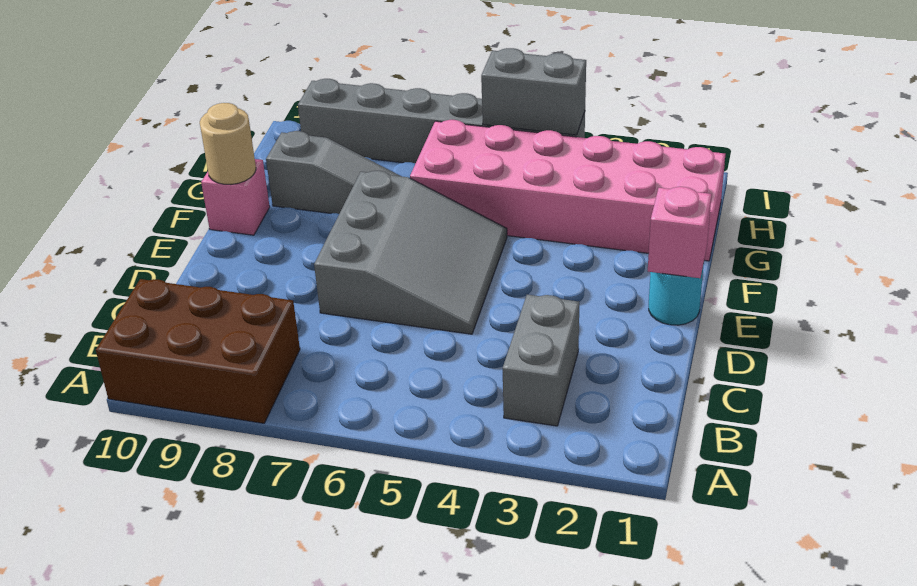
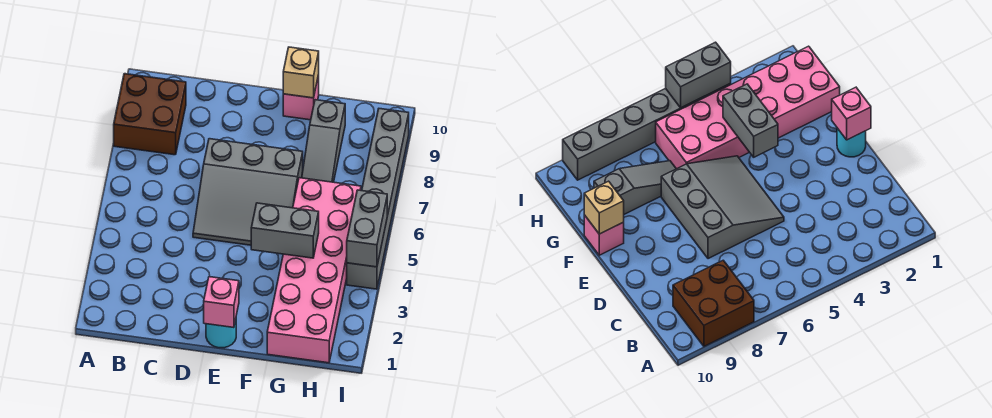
brown brick A8:B10 level 1 -> brown brick A8:B9 level 1
grey brick B3:C3 level 1 -> grey brick F4:G4 level 2
tan round brick F10 level 2 -> tan brick F10 level 2

